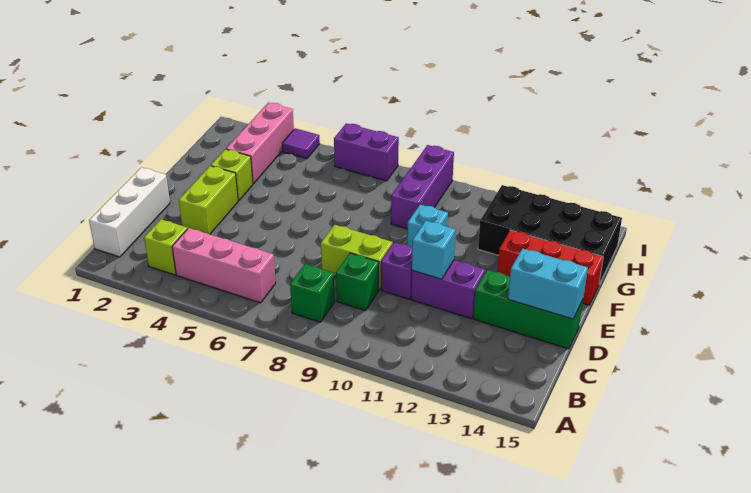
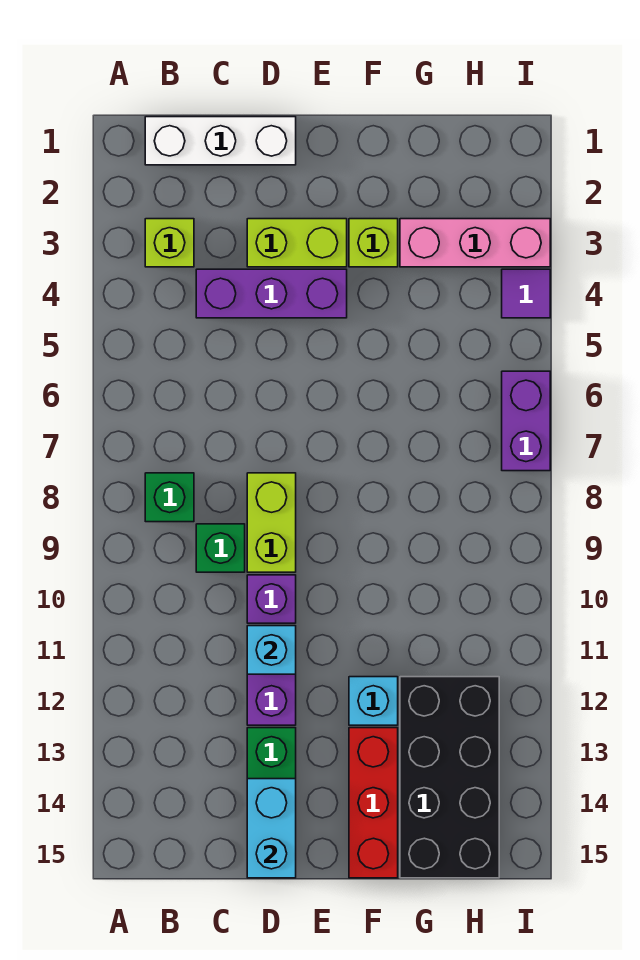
pink brick B4:B6 level 1 -> none
cyan brick F10 level 1 -> cyan brick F12 level 1
purple brick G9:I9 level 1 -> purple brick C4:E4 level 1

